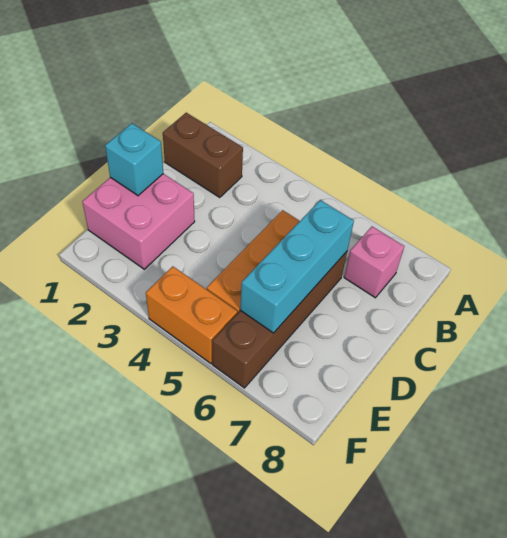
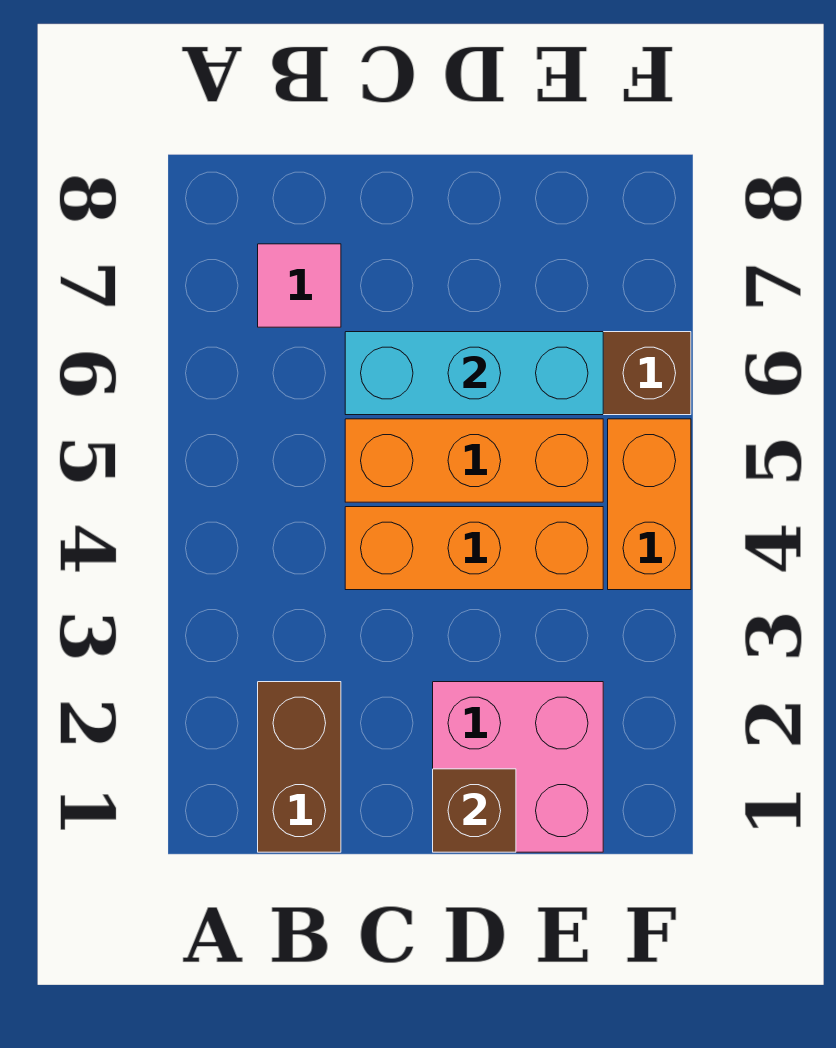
pink brick B7 level 1 -> pink tile B7 level 1
none -> orange brick C4:E4 level 1
cyan brick D1 level 2 -> brown brick D1 level 2

